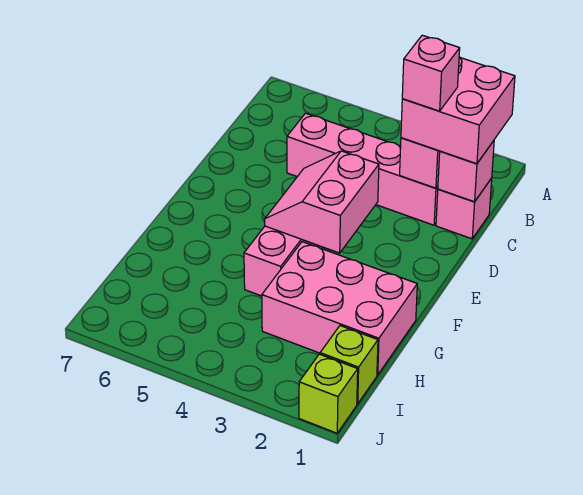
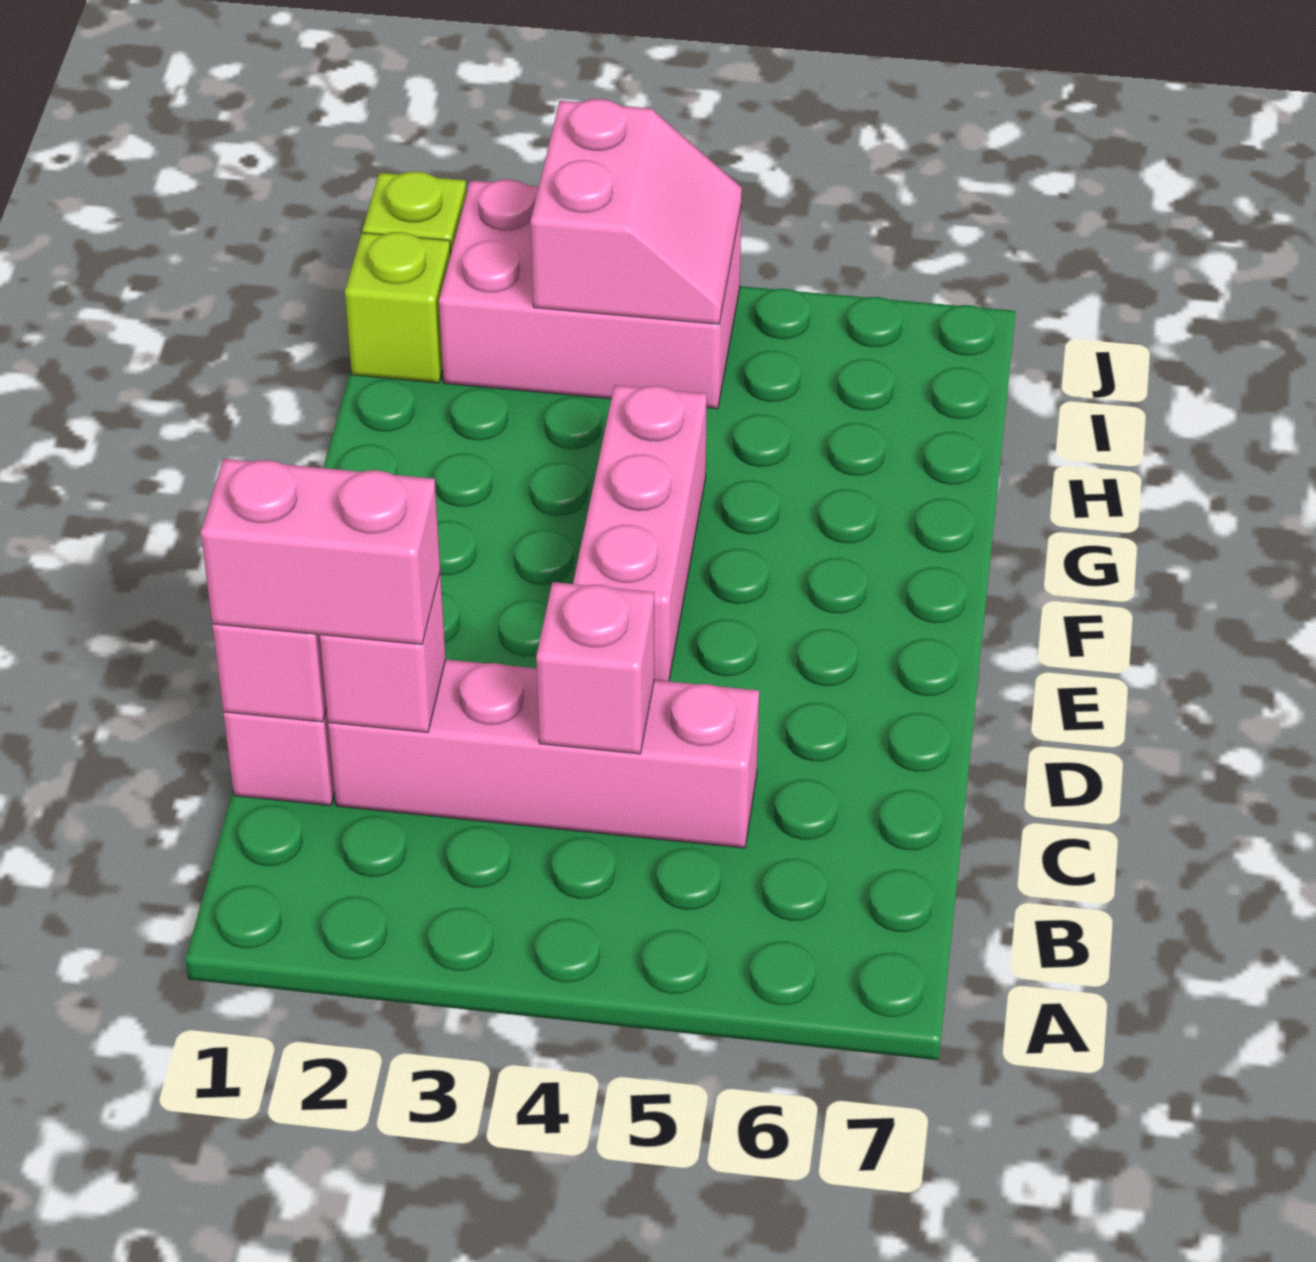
pink brick B1:C2 level 3 -> pink brick C1:C2 level 3
pink brick C2 level 4 -> pink brick C4 level 2
pink slope E3:F4 level 2 top 3 -> pink slope I3:J4 level 2 top 3
pink brick G1:H3 level 1 -> pink brick I2:J4 level 1

